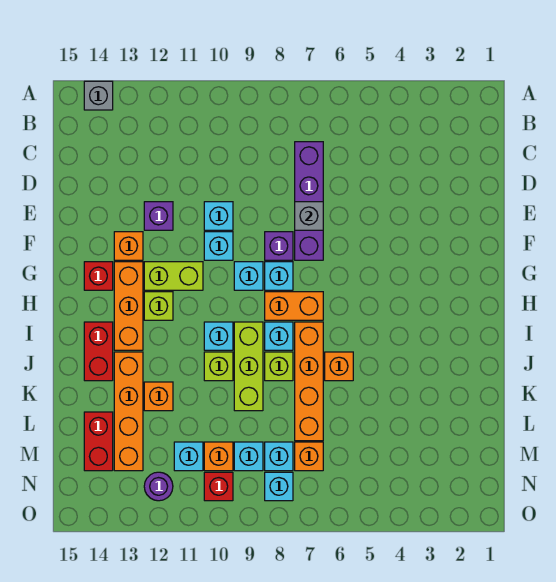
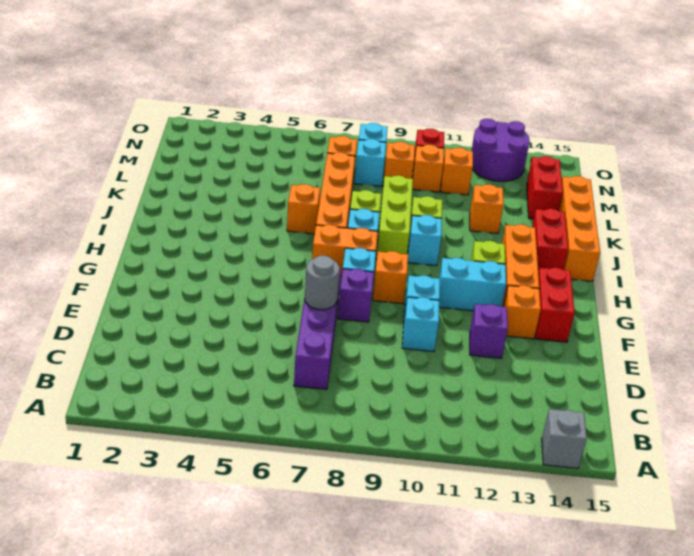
grey brick E7 level 2 -> grey round brick E7 level 2
cyan brick G9 level 1 -> orange brick G9 level 1
lime brick G11:G12 level 1 -> cyan brick G11:G12 level 1
red brick G14 level 1 -> red brick F14:G14 level 1
orange brick J13:M13 level 1 -> orange brick I15:L15 level 1
cyan brick M9 level 1 -> orange brick M9 level 1
cyan brick M11 level 1 -> orange brick M11 level 1
purple round brick N12 level 1 -> purple round brick N12:O13 level 1

